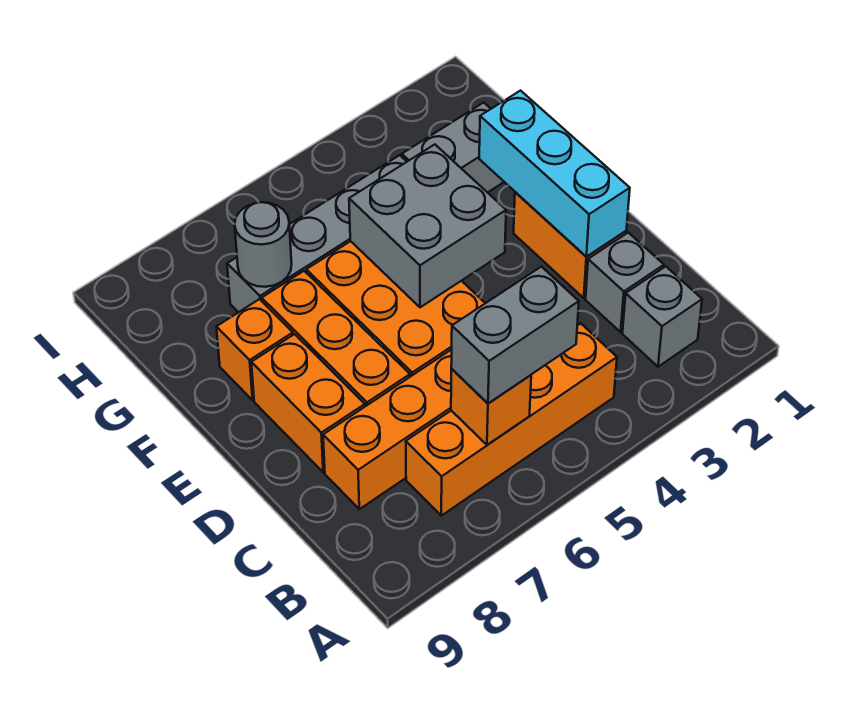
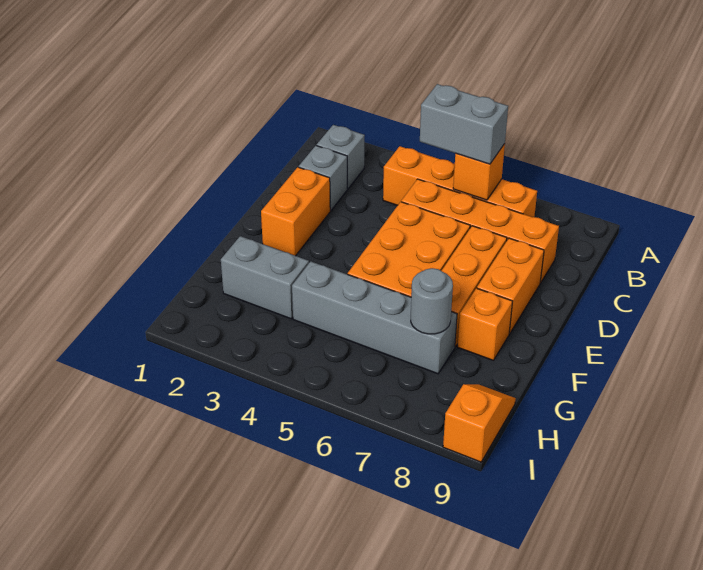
cyan brick D2:F2 level 2 -> none
grey brick E4:F5 level 2 -> none
none -> orange slope H9:I9 level 1 top I

